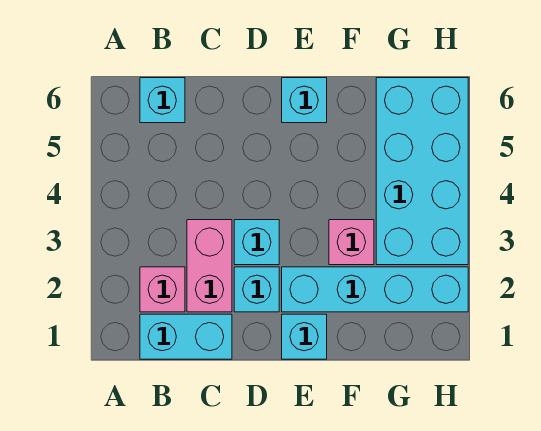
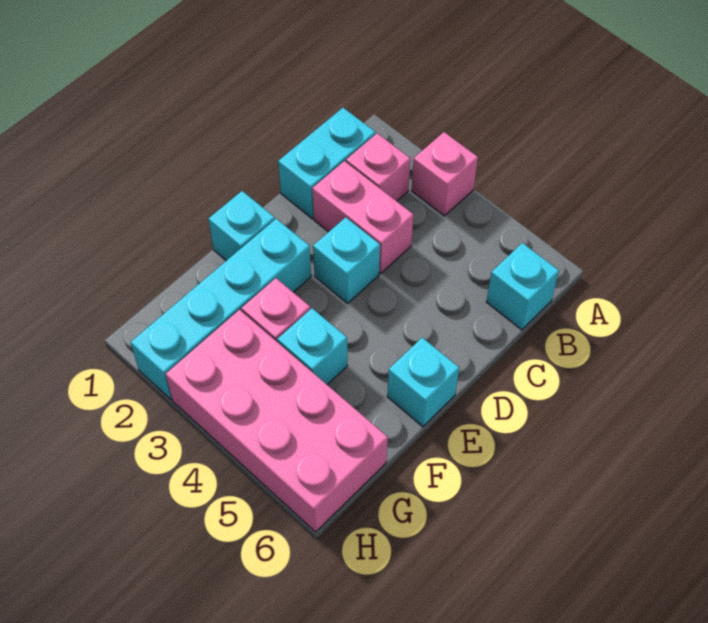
none -> pink brick A3 level 1
cyan brick D2 level 1 -> cyan brick F4 level 1
cyan brick G3:H6 level 1 -> pink brick G3:H6 level 1

